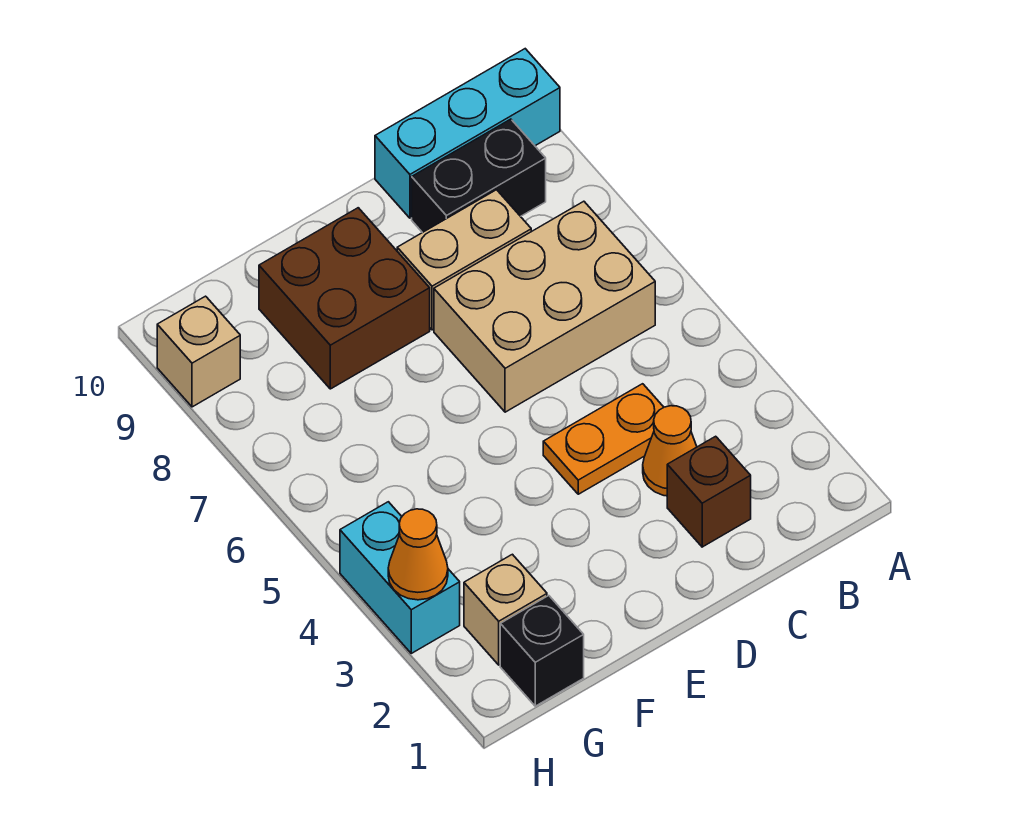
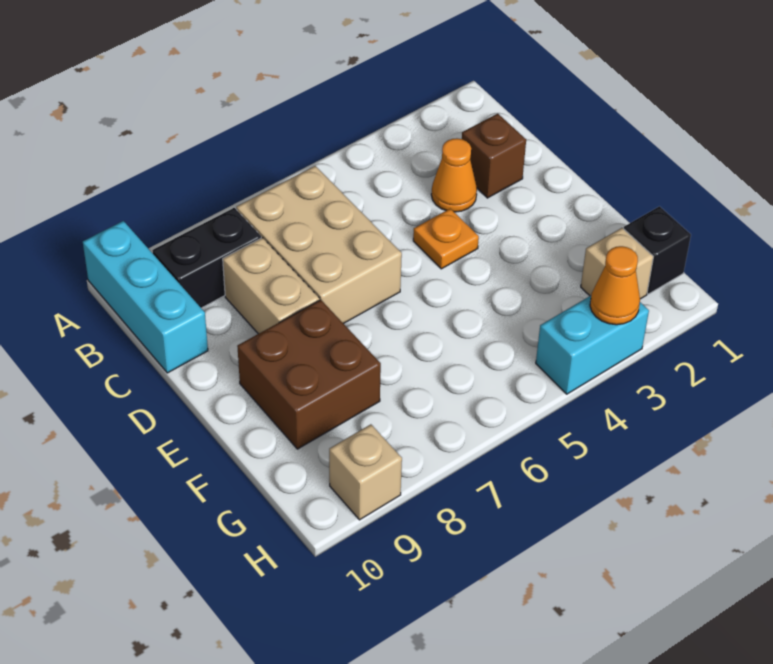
black brick B9:C9 level 1 -> black brick B8:B9 level 1
orange plate C4:D4 level 1 -> orange plate D4 level 1

